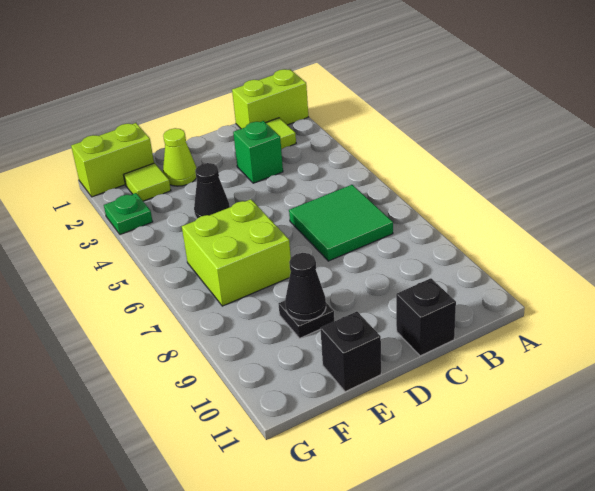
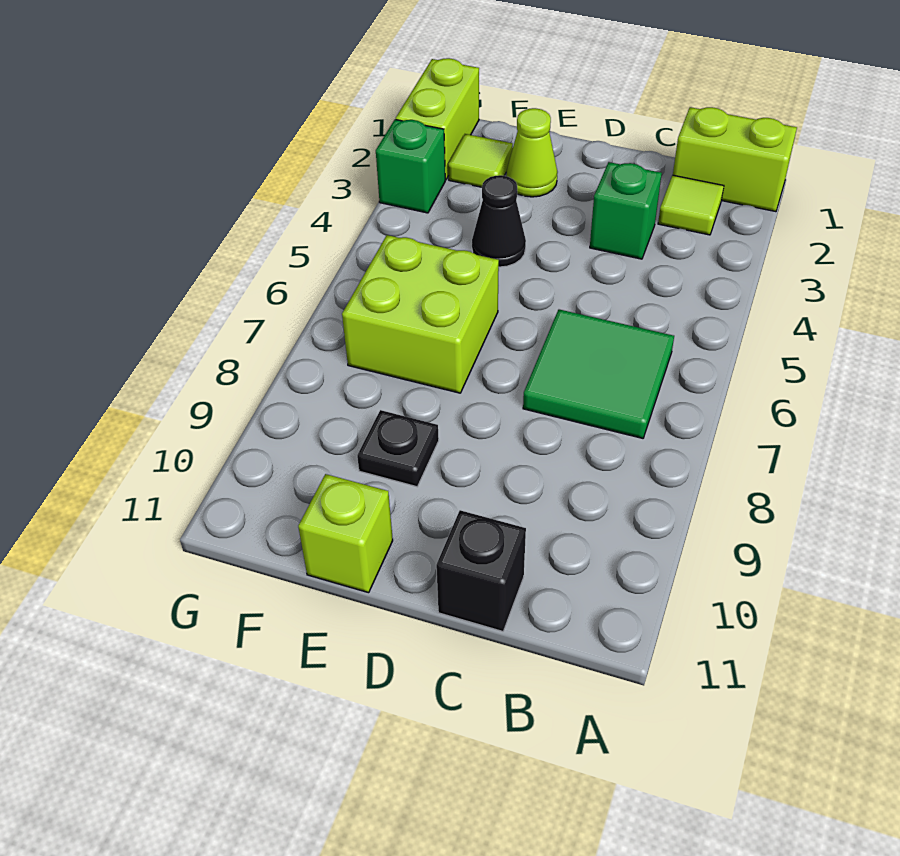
black cone E9 level 2 -> none
black brick E11 level 1 -> lime brick E11 level 1
lime brick F1:G1 level 1 -> lime brick G1:G2 level 1
green plate G3 level 1 -> green brick G3 level 1

